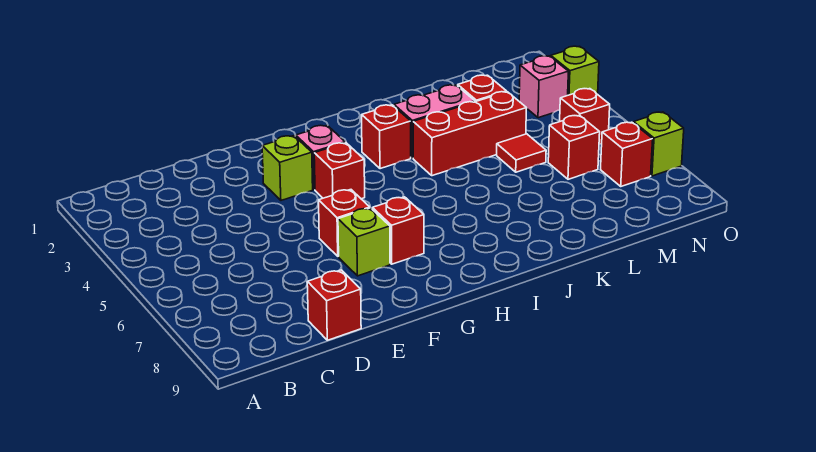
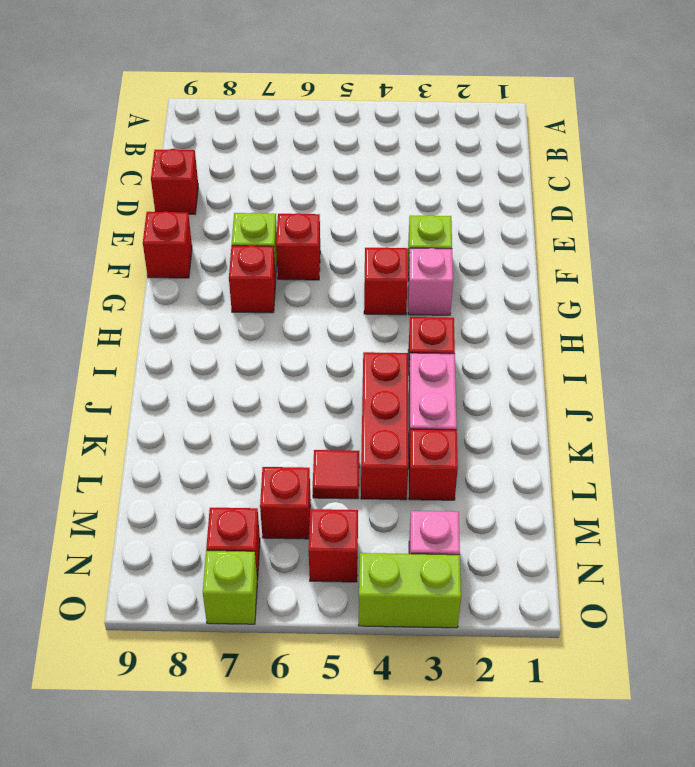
none -> red brick F9 level 1
lime brick O3 level 1 -> lime brick O3:O4 level 1

